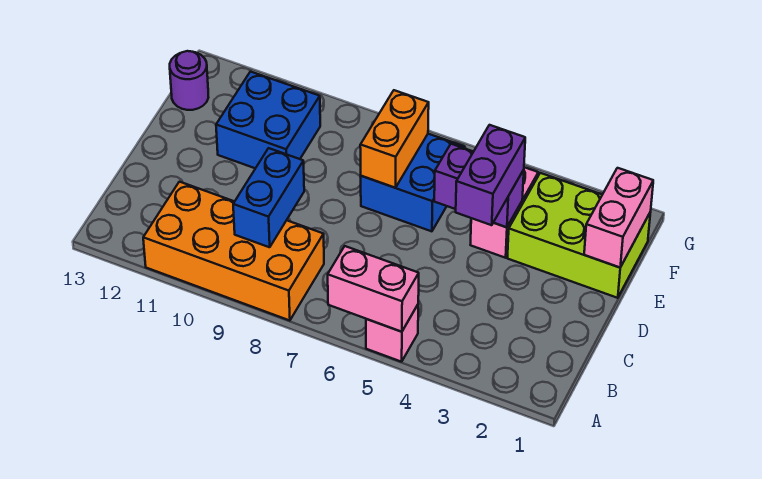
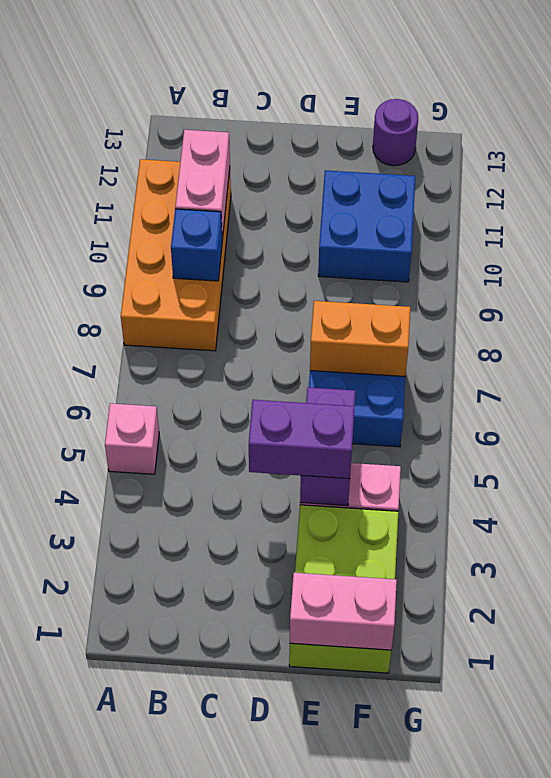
pink brick A5:A6 level 2 -> pink brick B10:B11 level 2
blue brick B9:C9 level 2 -> blue brick B9 level 2

